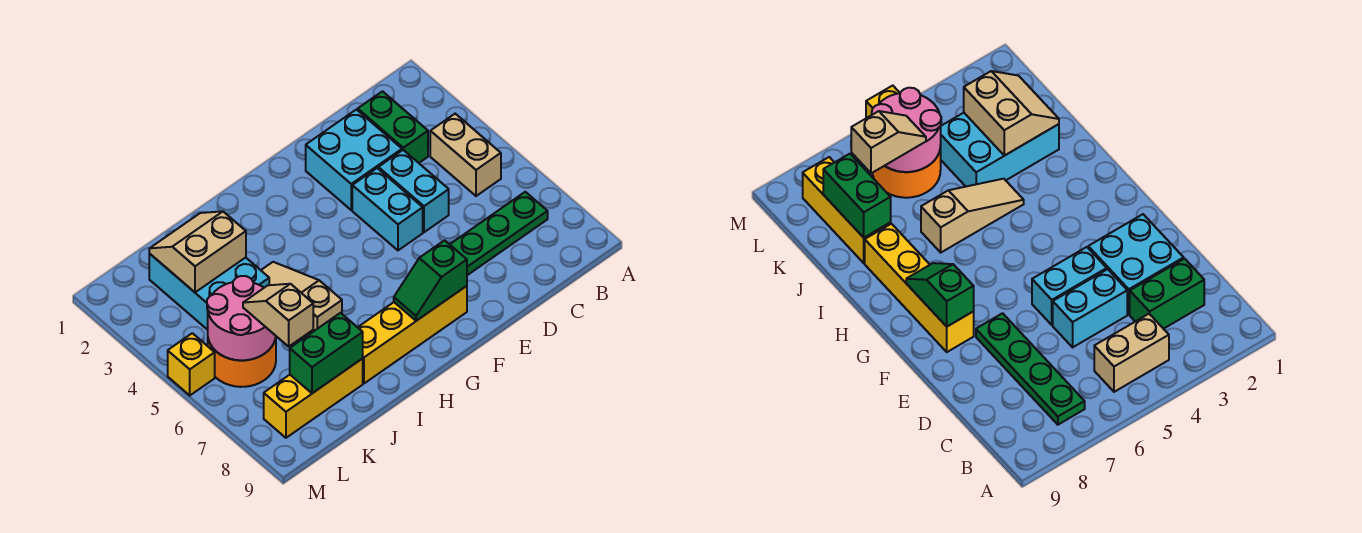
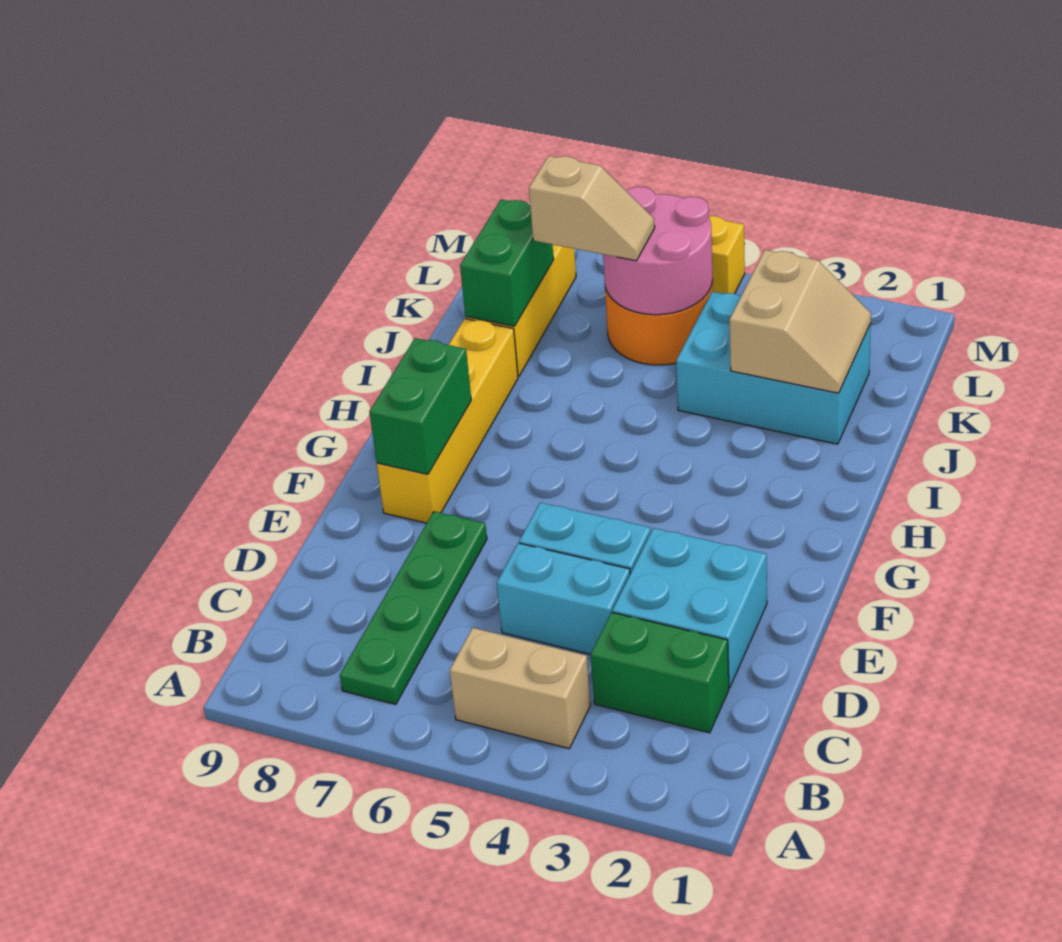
green slope F8:G8 level 2 top F -> green brick F8:G8 level 2
tan slope I4:I6 level 1 top 6 -> none

